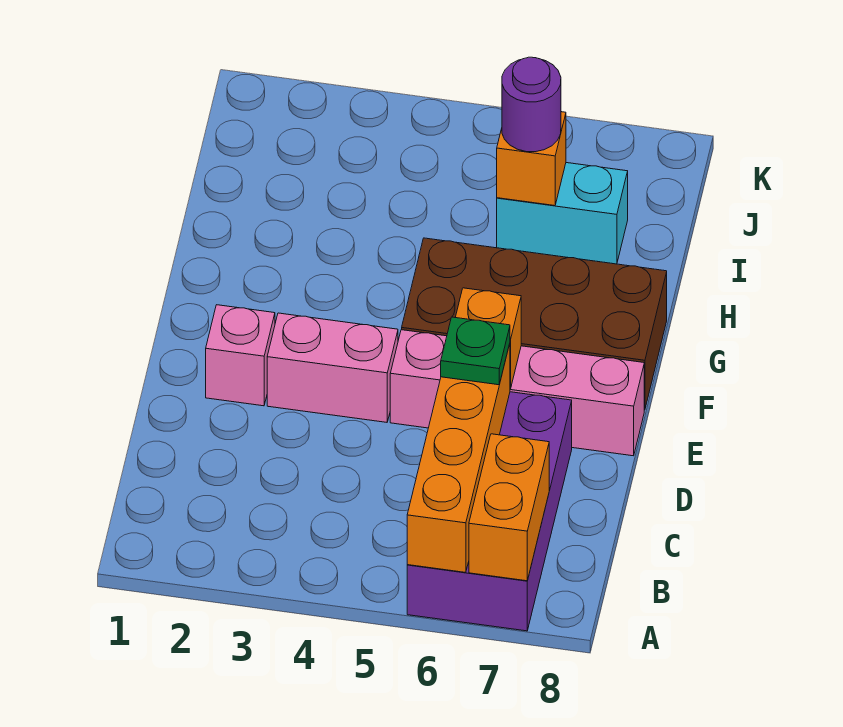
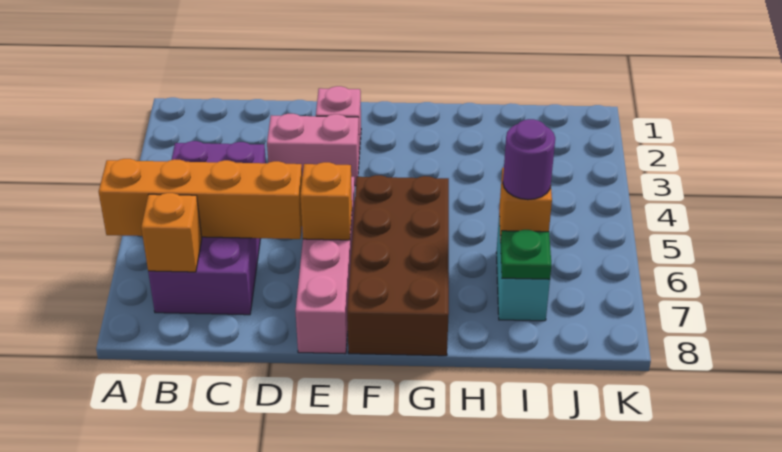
purple brick A6:D7 level 1 -> purple brick B4:C7 level 1
orange brick A7:B7 level 2 -> orange brick B7 level 2
green plate D6 level 3 -> green plate I7 level 2
pink brick E3:E4 level 1 -> pink brick D3:E3 level 1

